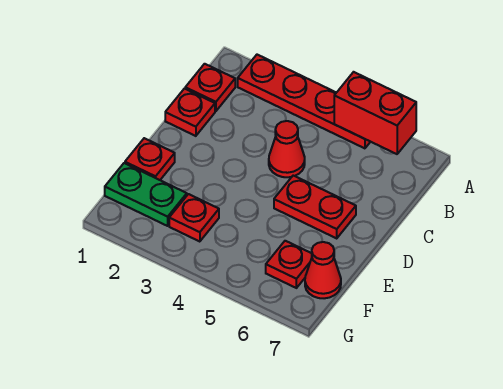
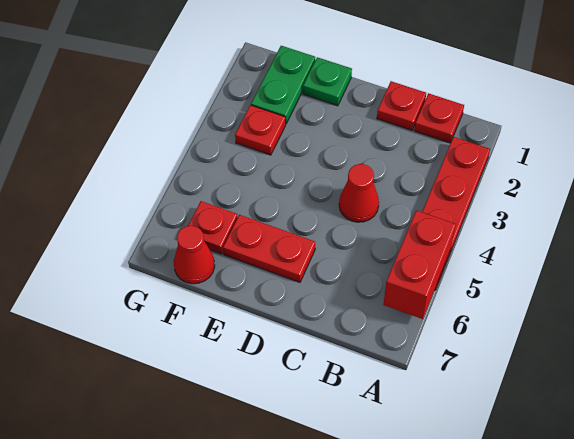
red plate D5:D6 level 1 -> red plate D6:E6 level 1
red plate E1 level 1 -> green plate E1 level 1

